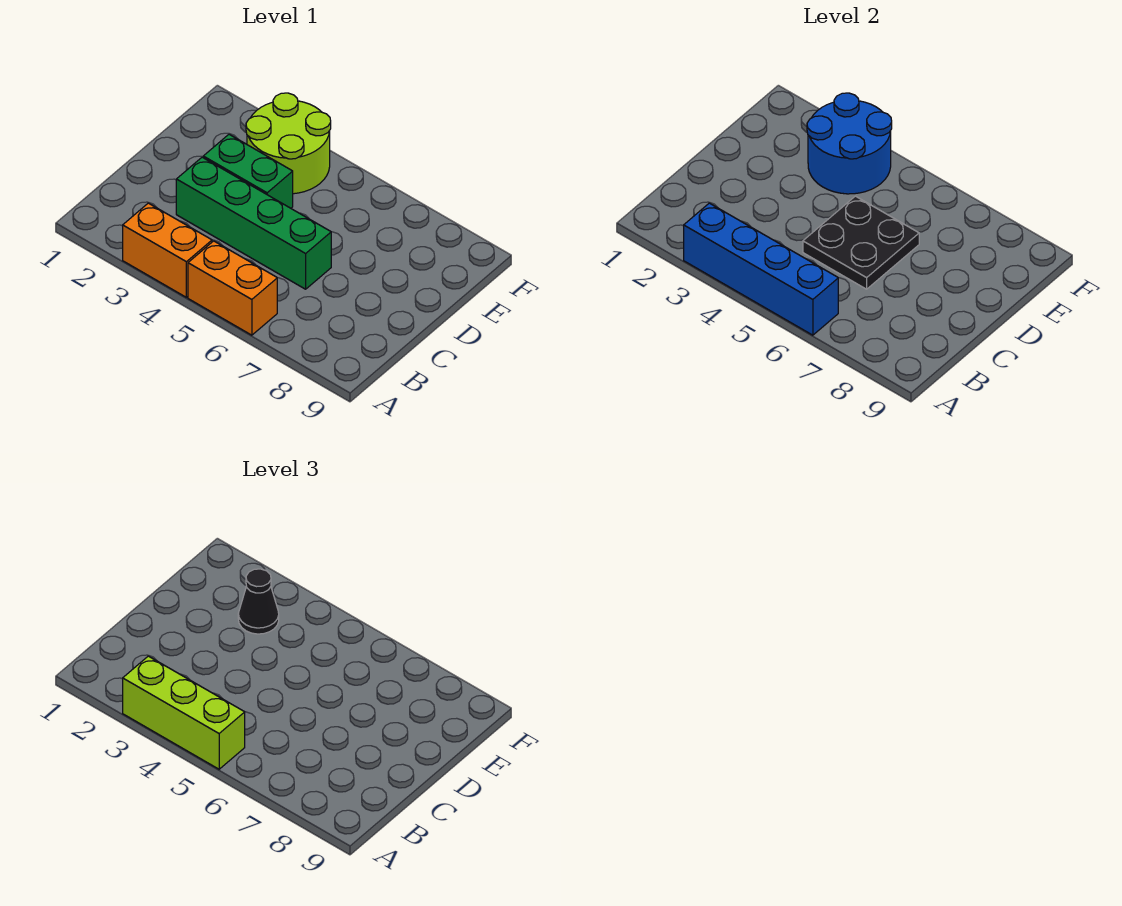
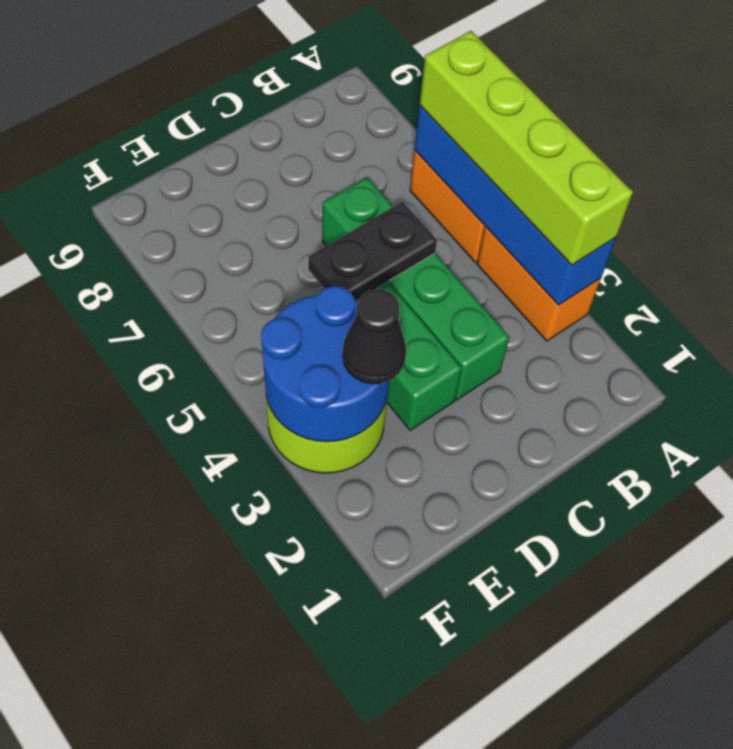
lime brick A3:A5 level 3 -> lime brick A3:A6 level 3
black plate C5:D6 level 2 -> black plate C5:D5 level 2

